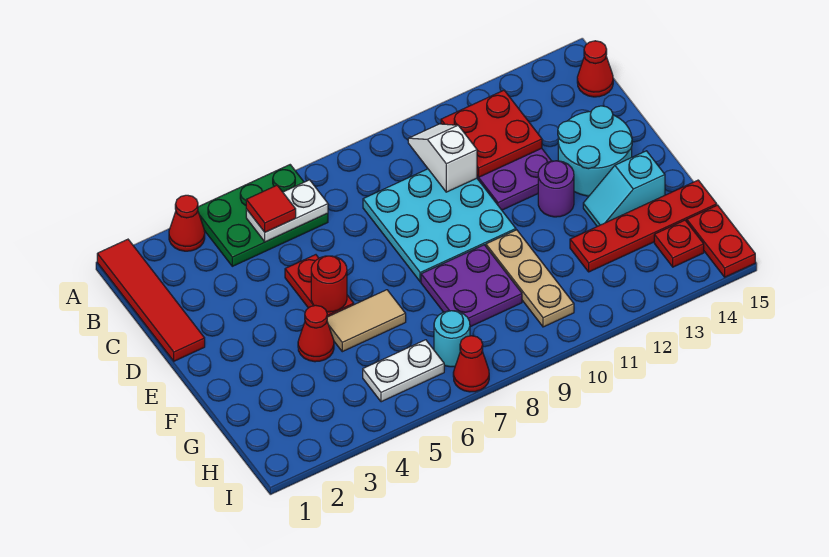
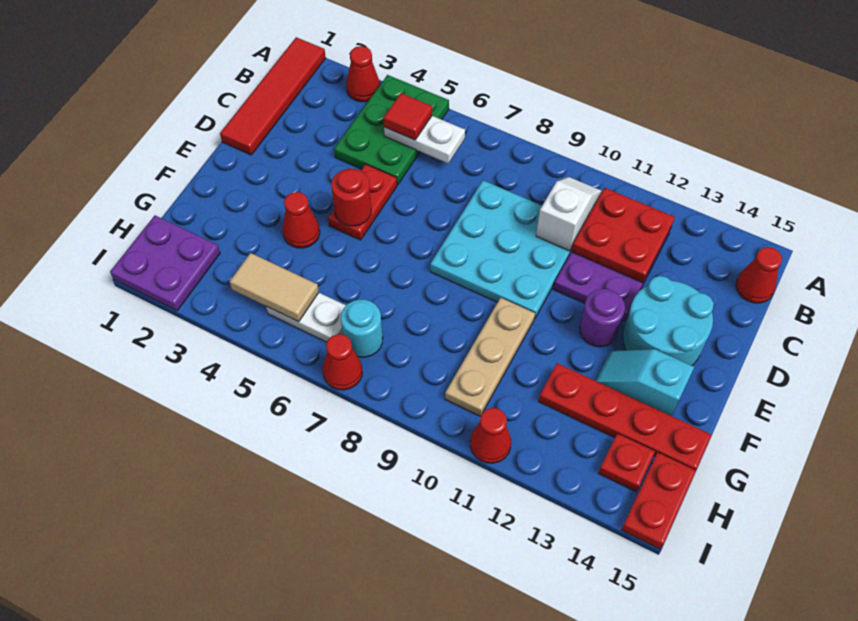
green plate A4:B6 level 1 -> green plate A4:C5 level 1
tan tile F5:F6 level 1 -> tan tile H4:H5 level 2
purple plate F8:G9 level 1 -> purple plate H1:I2 level 1
none -> red cone I11 level 1

